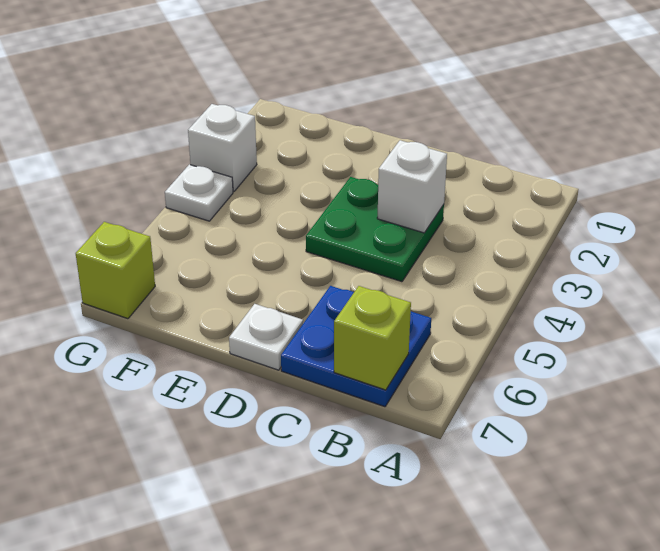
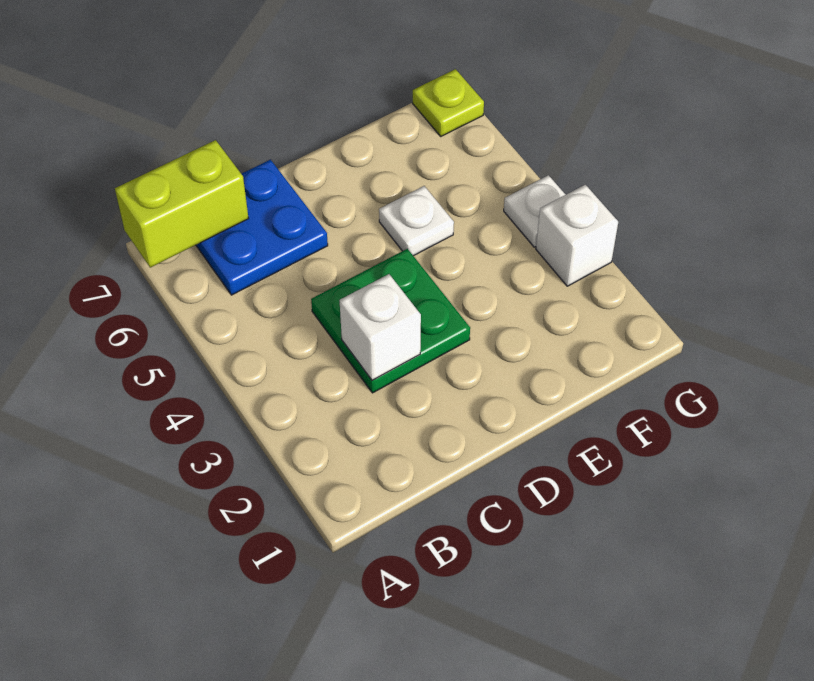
lime brick B7 level 2 -> lime brick A7:B7 level 2
white plate D7 level 1 -> white plate E5 level 1
lime brick G7 level 1 -> lime plate G7 level 1

